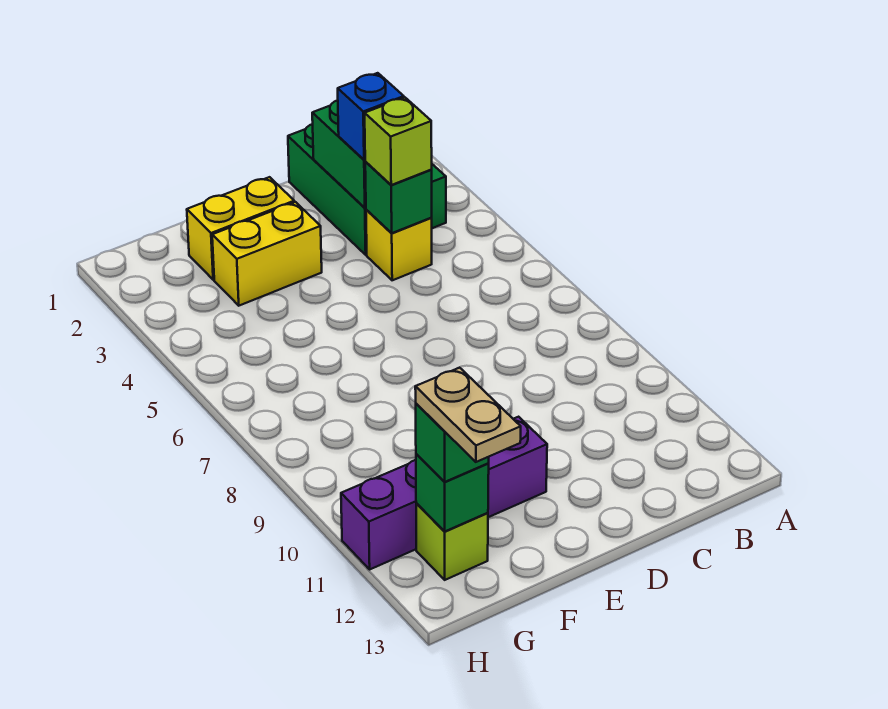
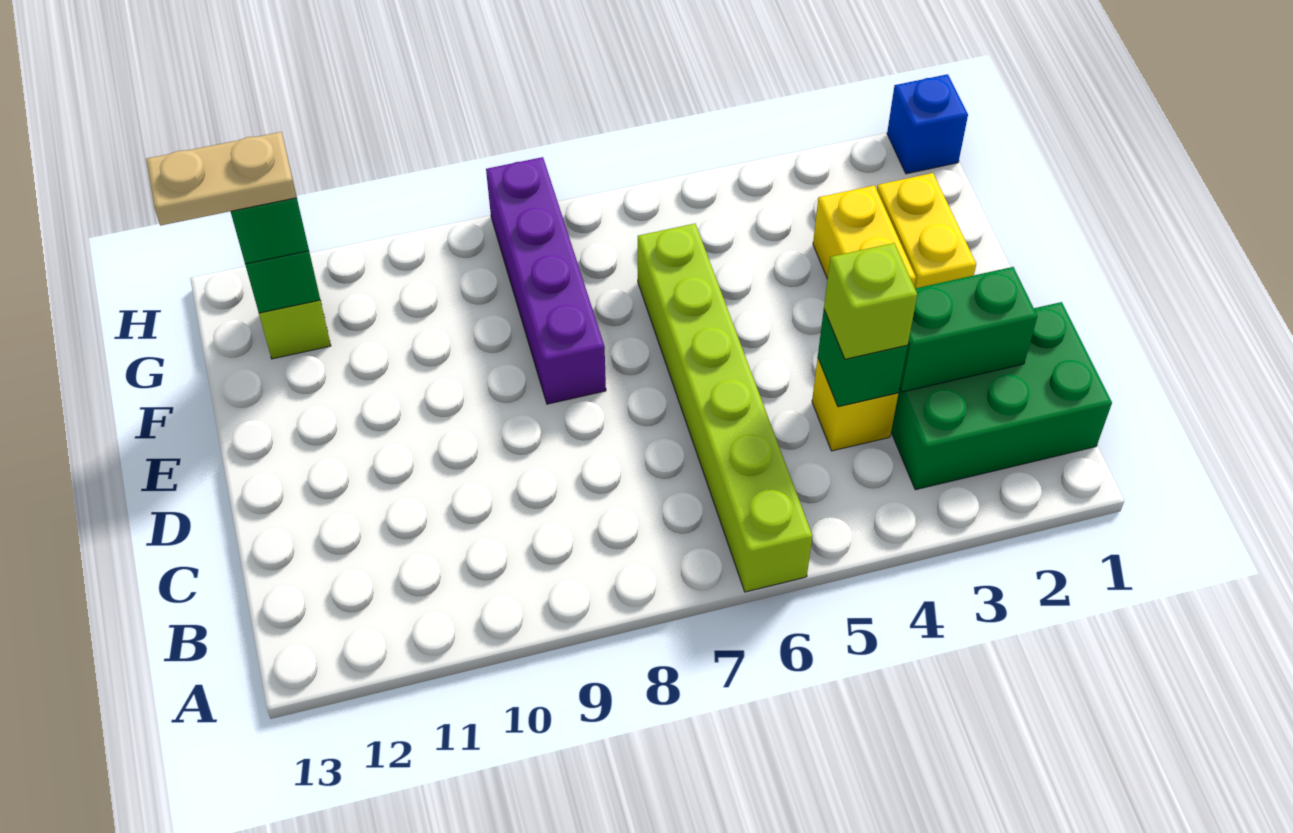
none -> lime brick A6:F6 level 1
blue brick C3 level 3 -> blue brick H1 level 1
purple brick E11:H11 level 1 -> purple brick E8:H8 level 1

